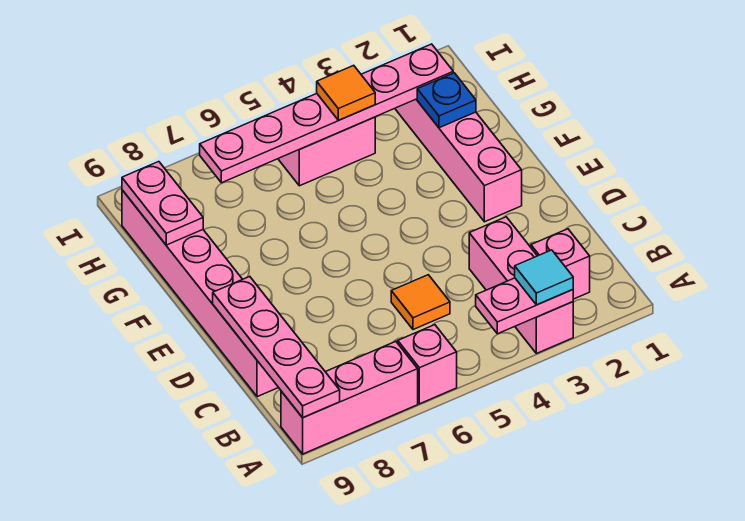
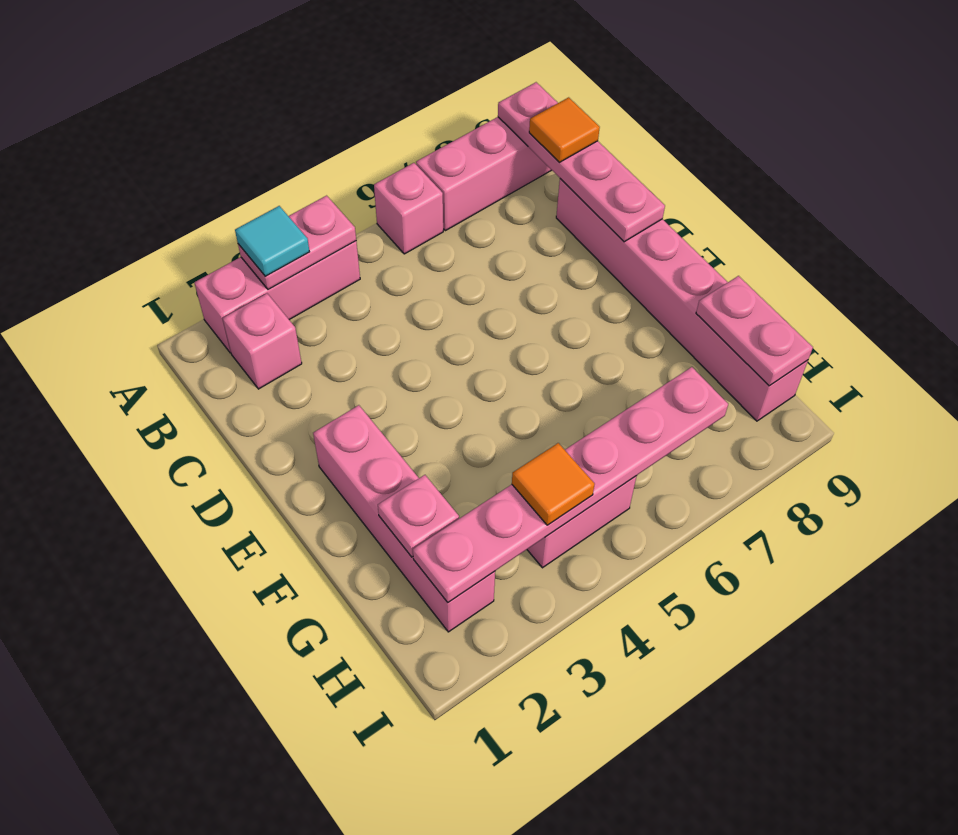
pink brick A3:C3 level 1 -> pink brick A2:A4 level 1
orange tile C5 level 1 -> orange tile B9 level 3
blue plate G2 level 2 -> pink plate G2 level 2

